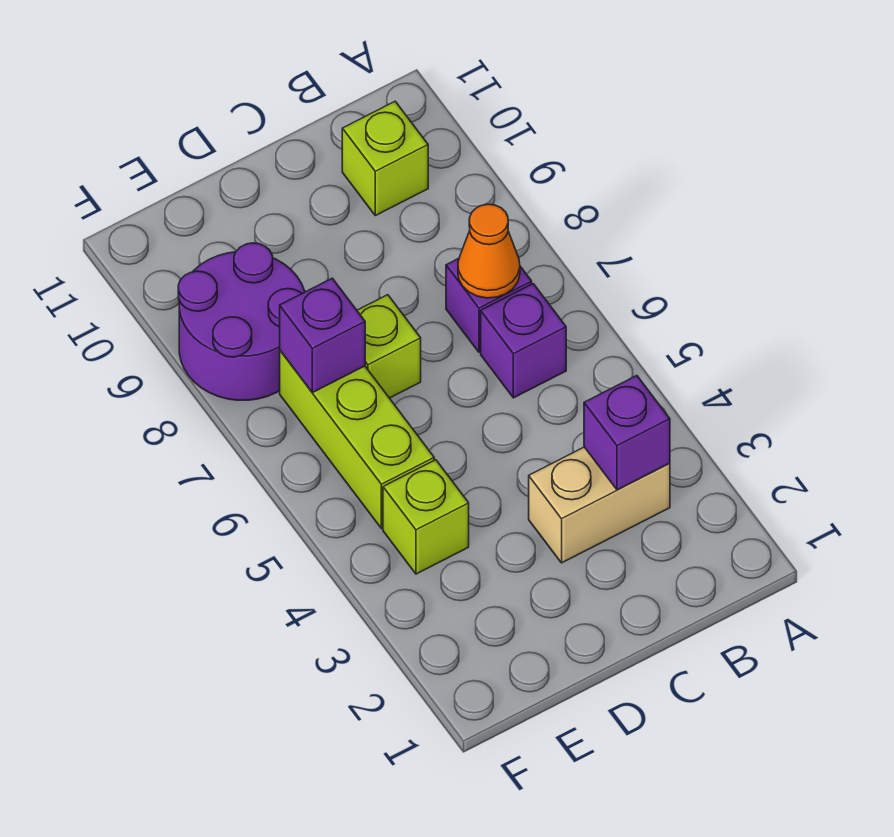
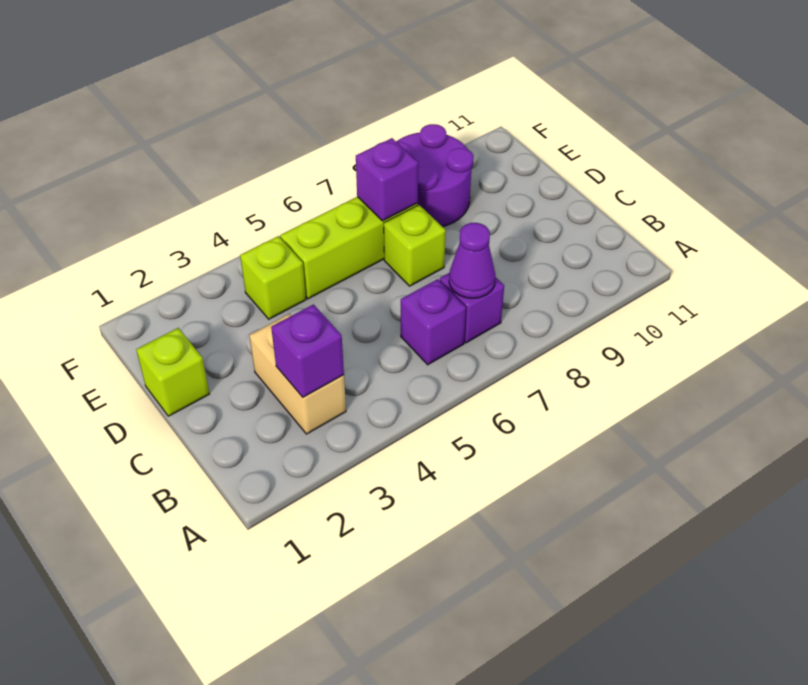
orange cone B7 level 2 -> purple cone B7 level 2
lime brick B10 level 1 -> lime brick D1 level 1

